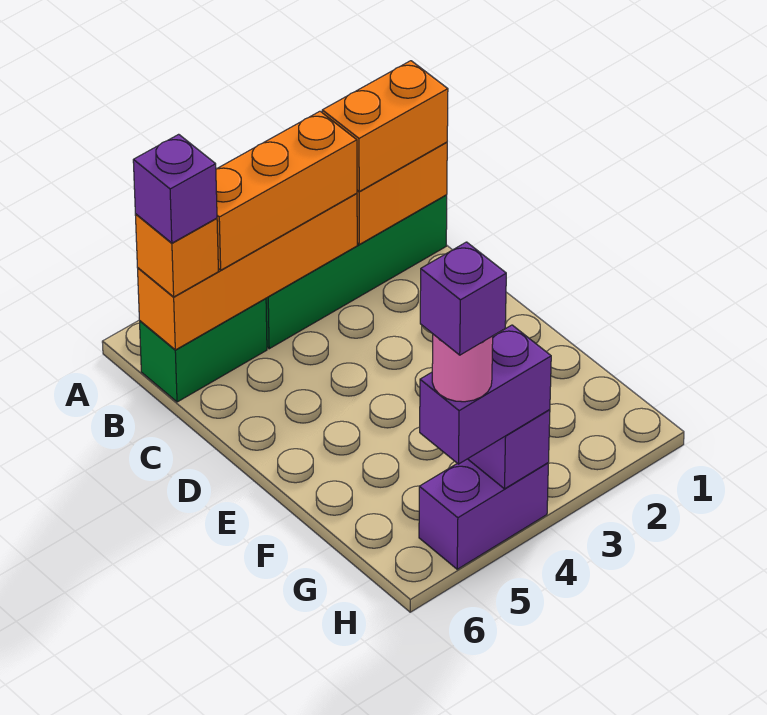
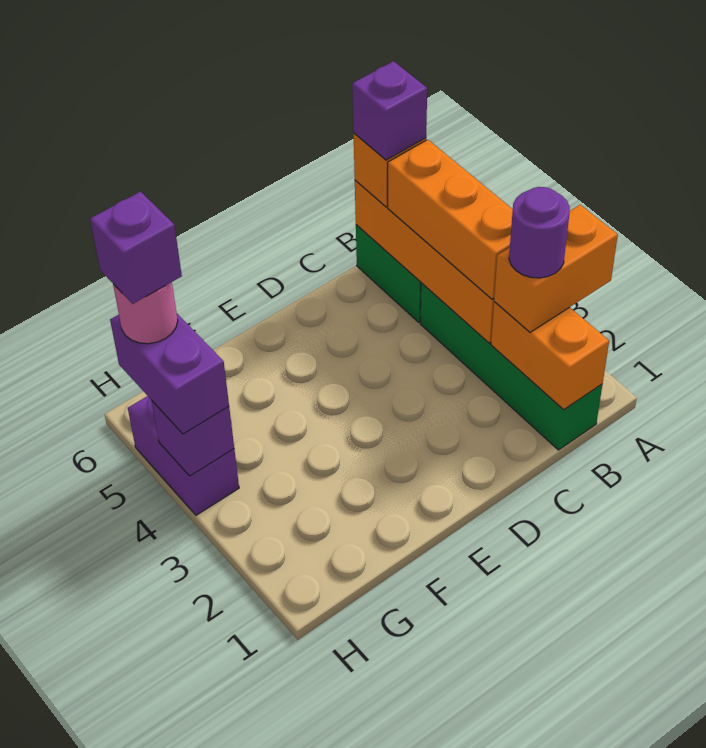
orange brick B1:B2 level 3 -> orange brick A2:B2 level 3
none -> purple round brick B2 level 4

